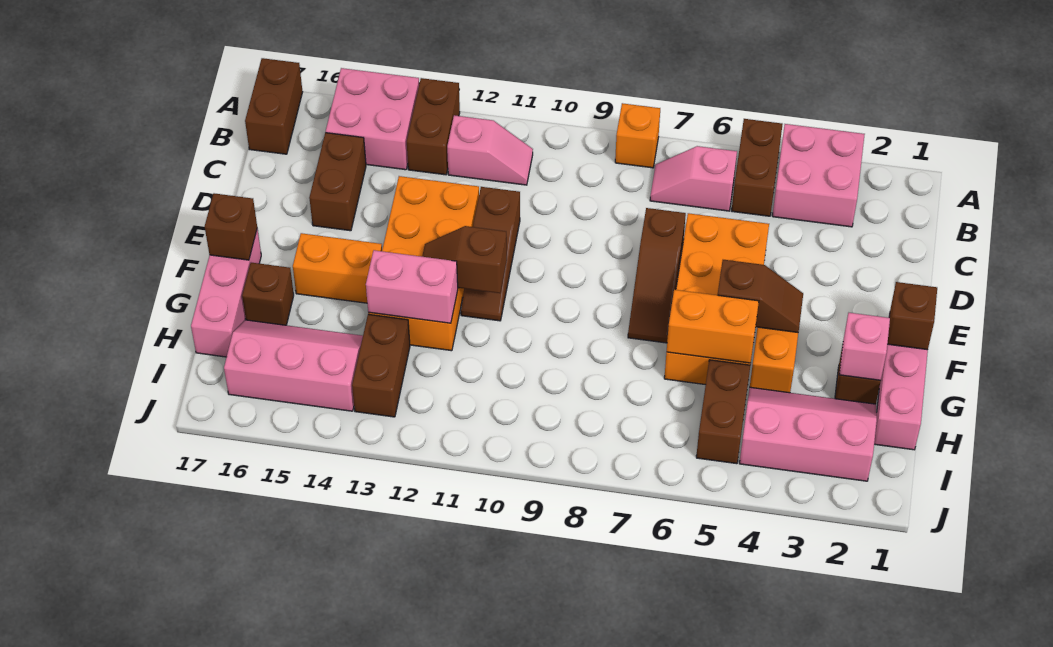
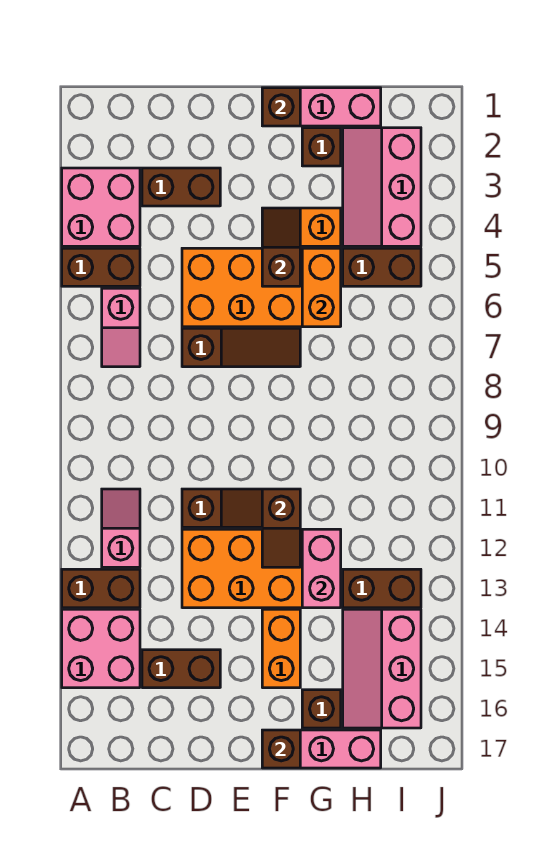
orange brick A8 level 1 -> none
brown brick A17:B17 level 1 -> brown brick C3:D3 level 1
pink brick G2 level 2 -> none

